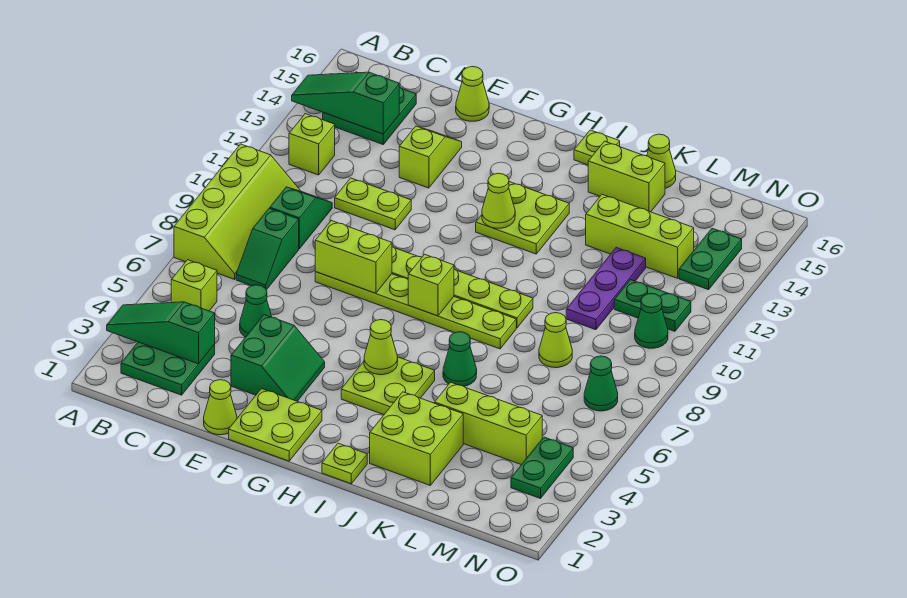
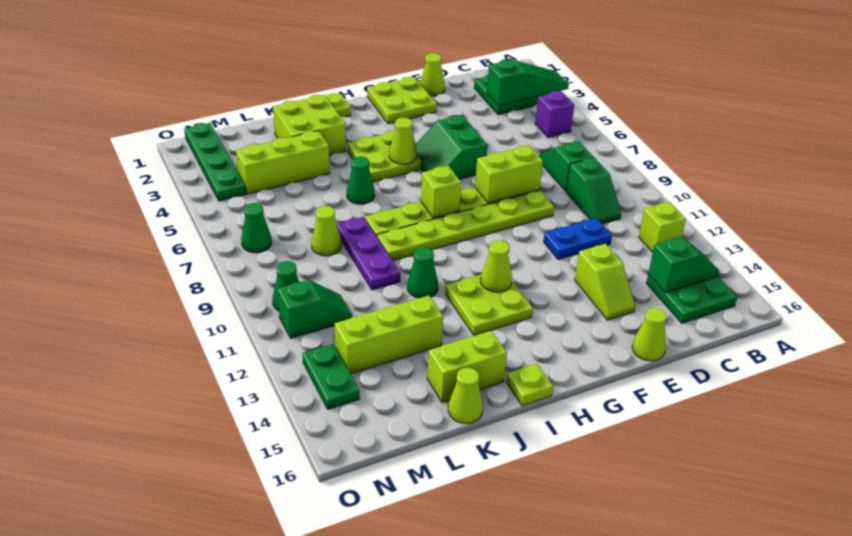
lime slope A7:B10 level 1 top A -> none
green slope A14:C14 level 2 top C -> green slope B14:C14 level 2 top C
lime brick B5 level 1 -> purple brick B5 level 1
green cone D5 level 1 -> green cone J11 level 1
lime plate D11:E11 level 1 -> blue plate D11:E11 level 1
green slope E3:F4 level 1 top E -> green slope F5:G6 level 1 top F
purple plate L10:L12 level 1 -> purple plate K8:K10 level 1
green plate M11:N11 level 1 -> green slope M11:N11 level 1 top N
green plate N3:N4 level 1 -> green plate N1:N4 level 1

